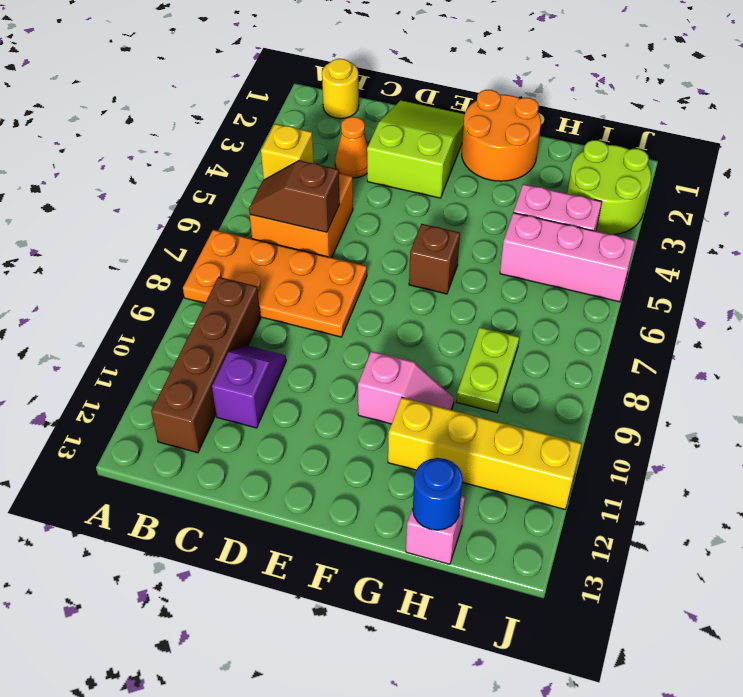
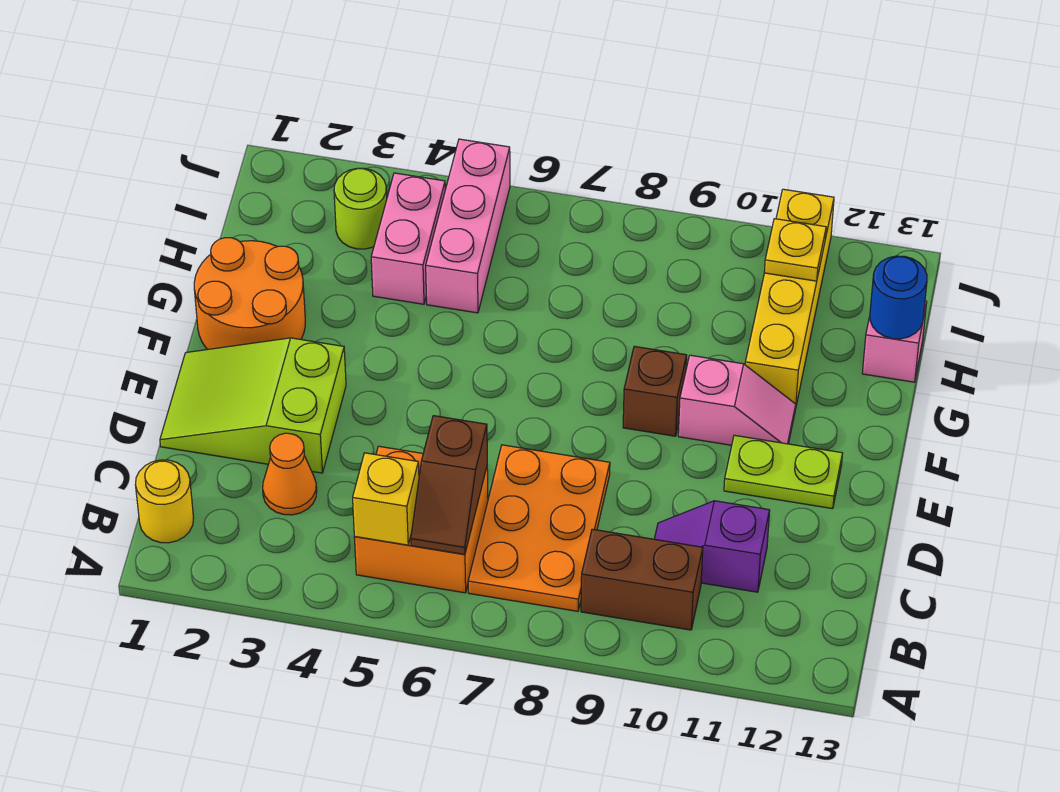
orange plate A7:D8 level 1 -> orange plate B7:D8 level 1
brown brick B9:B12 level 1 -> brown brick B9:B10 level 1
brown brick F6 level 1 -> brown brick F9 level 1
pink slope F10:G10 level 1 top F -> pink slope F10:F11 level 1 top 10
lime plate H8:H9 level 1 -> lime plate E11:E12 level 1
lime round brick I2:J3 level 1 -> lime round brick I3 level 1
none -> yellow plate I11 level 2

